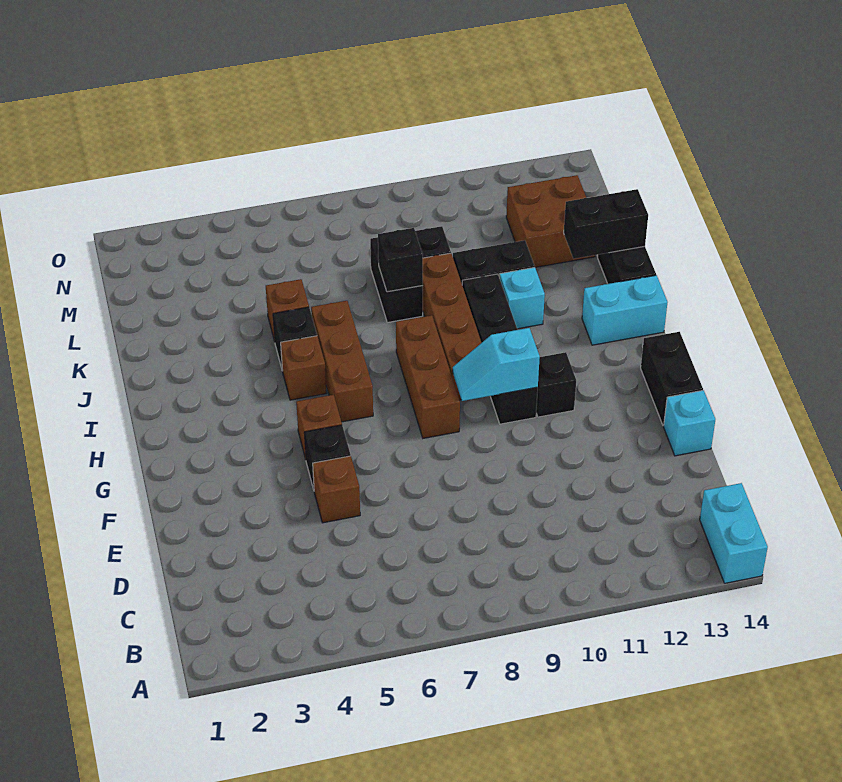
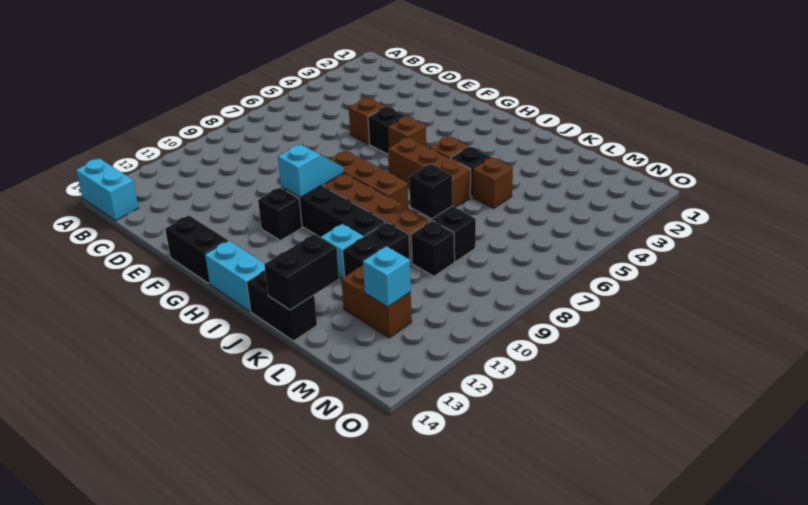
cyan brick E14 level 1 -> cyan brick M12 level 2
cyan brick I13:I14 level 1 -> cyan brick H14:I14 level 1
brown brick L12:M13 level 1 -> brown brick L12:M12 level 1

